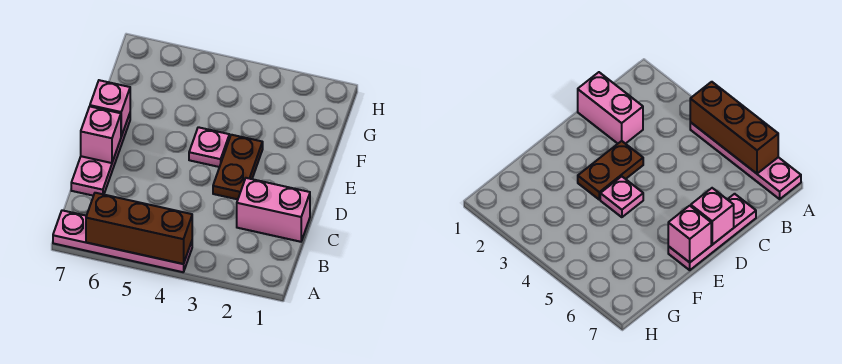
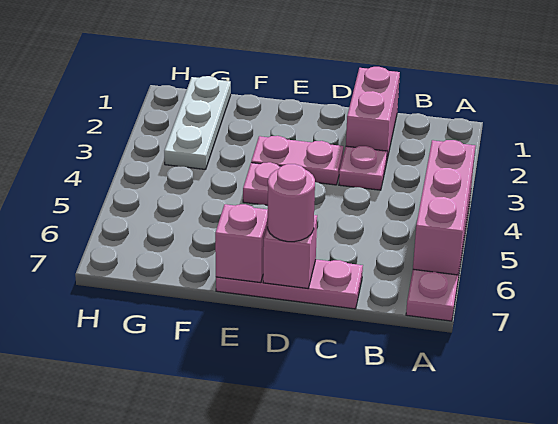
brown brick A4:A6 level 2 -> pink brick A4:A6 level 2
none -> pink plate C3 level 1
brown plate D3:E3 level 1 -> pink plate D3:E3 level 1
none -> pink round brick D7 level 3
none -> white plate G1:G3 level 1

